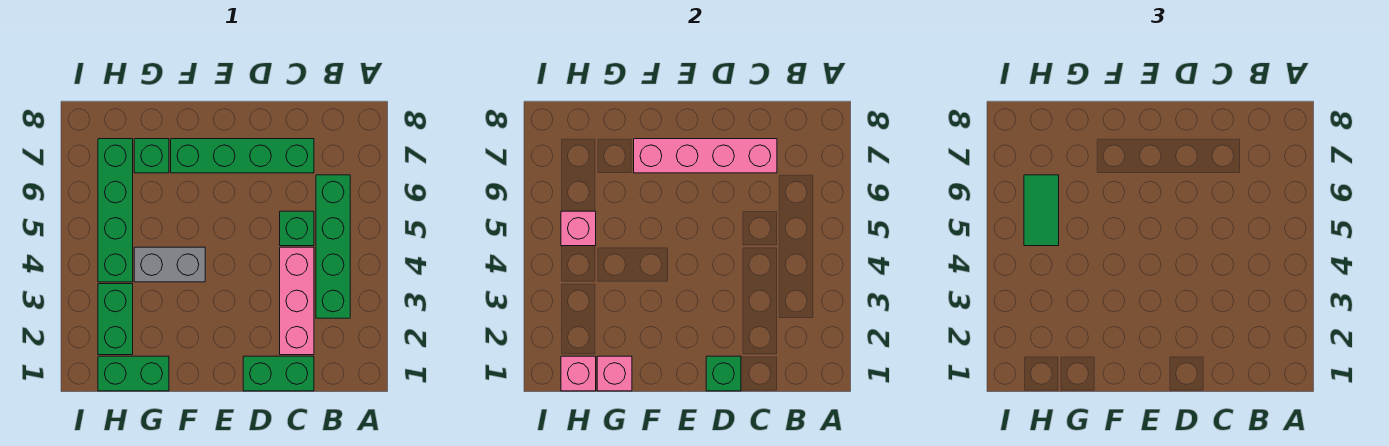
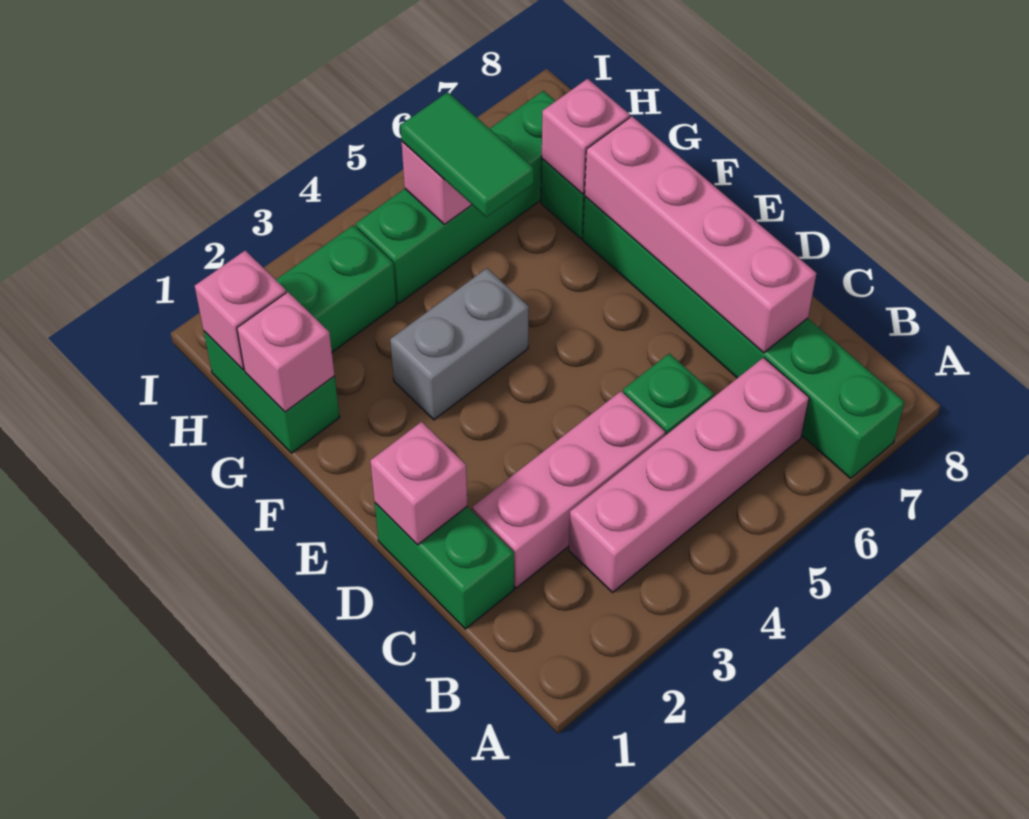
green brick B3:B6 level 1 -> pink brick B3:B6 level 1
green brick C7:F7 level 1 -> green brick A7:F7 level 1
green brick D1 level 2 -> pink brick D1 level 2
grey brick F4:G4 level 1 -> grey brick F3:F4 level 1
none -> pink brick G7 level 2
green tile H5:H6 level 3 -> green tile G5:H5 level 3

